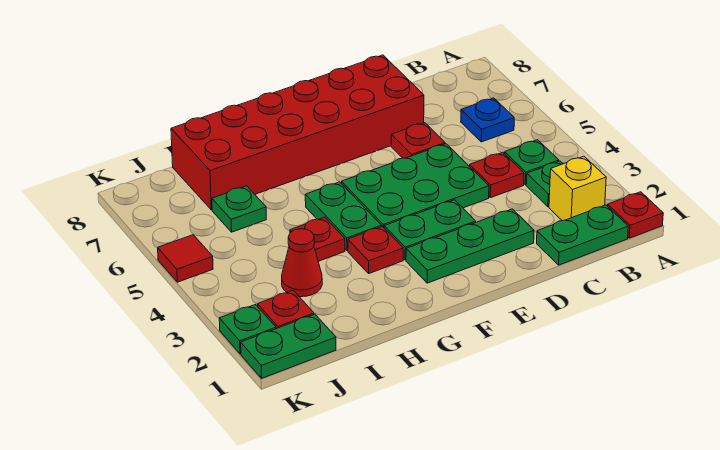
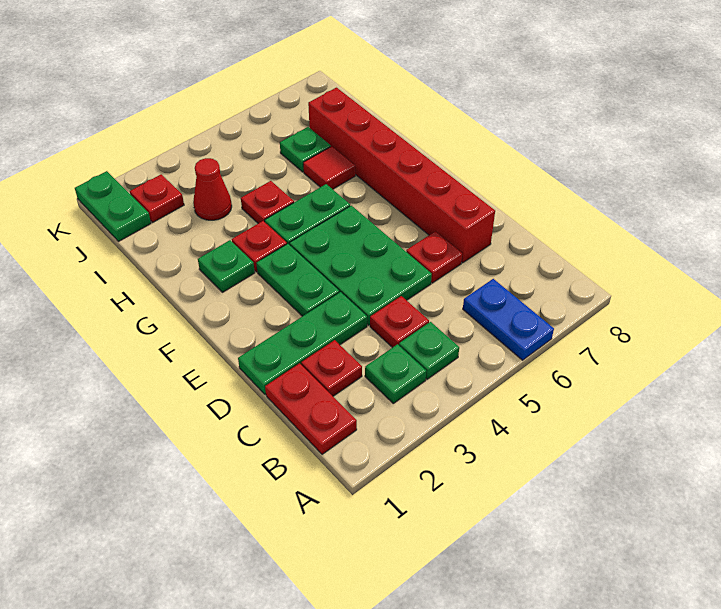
red plate A1 level 1 -> red plate C2 level 1
green plate B1:C1 level 1 -> red plate B1:C1 level 1
yellow brick B2 level 1 -> none
blue plate B6 level 1 -> blue plate A6:B6 level 1
green plate D2:F2 level 1 -> green plate D1:D3 level 1
red brick D7:I8 level 1 -> red brick D7:I7 level 1
green plate K2 level 1 -> green plate G2 level 1
red tile K5 level 1 -> red tile H6 level 1

